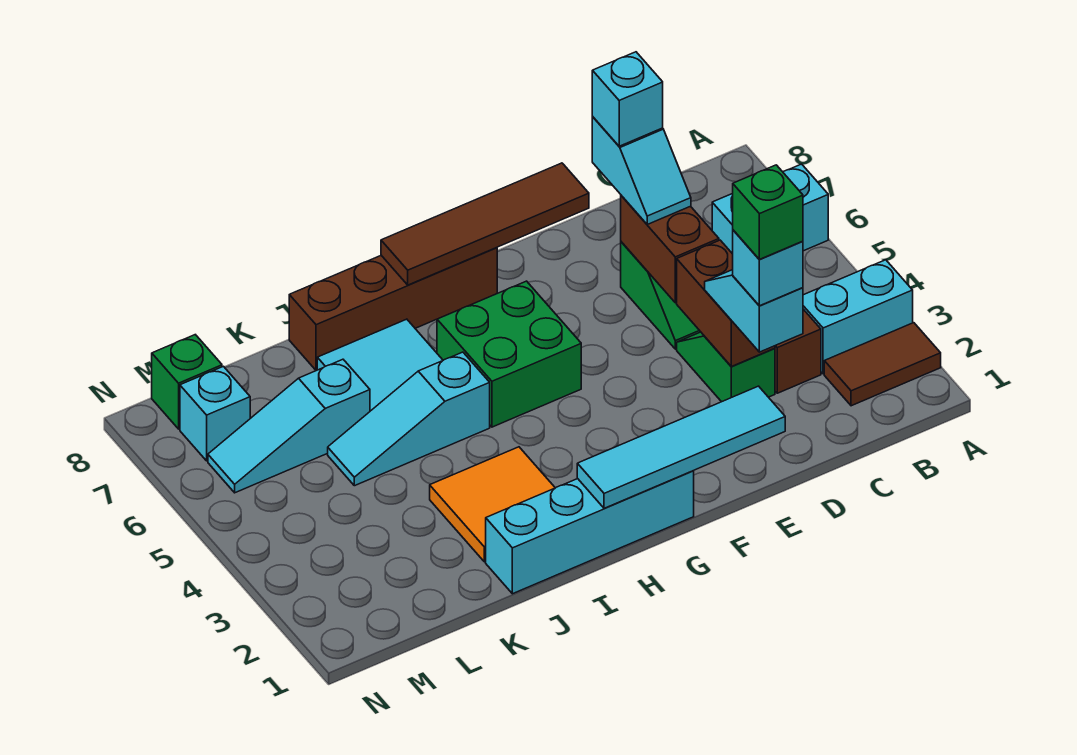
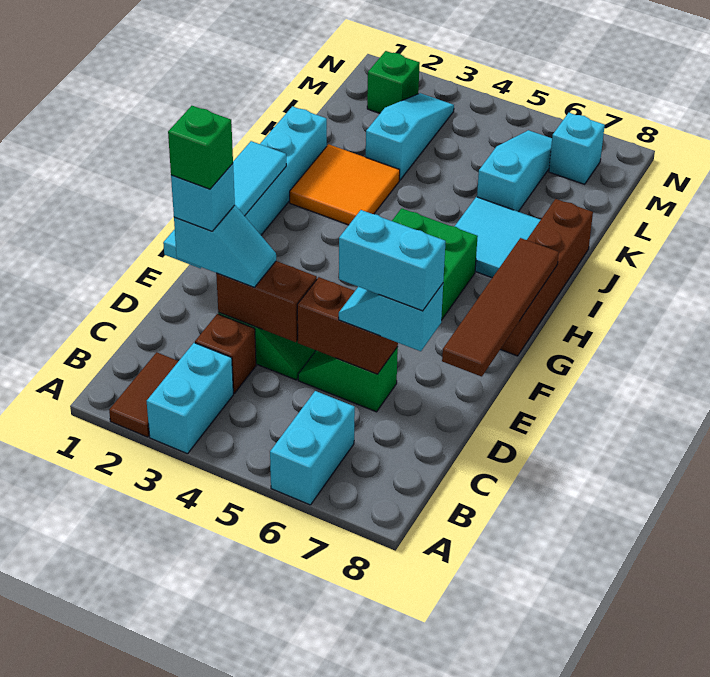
cyan brick D7 level 4 -> cyan brick D6:D7 level 4
cyan slope I5:K5 level 1 top I -> cyan slope K3:M3 level 1 top K
green brick M8 level 1 -> green brick M2 level 1

